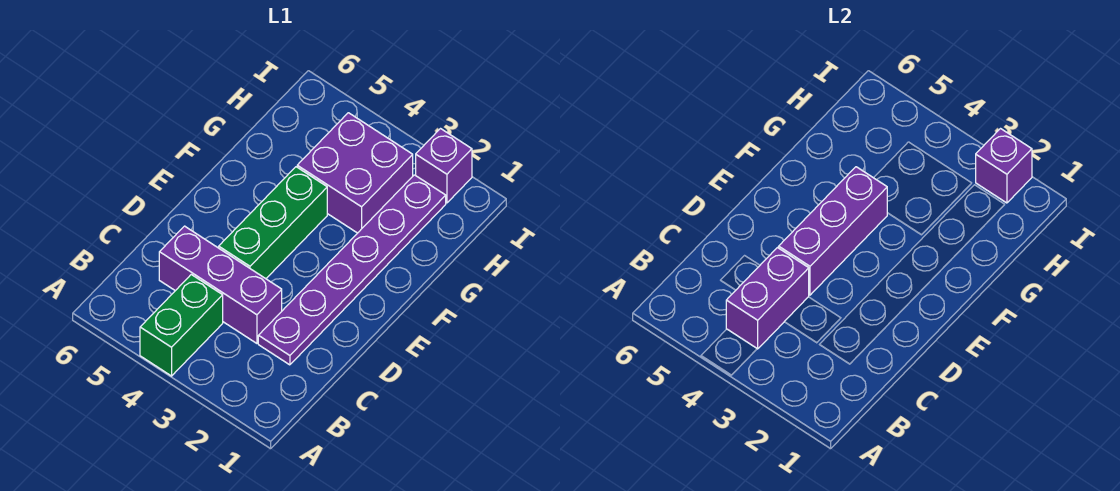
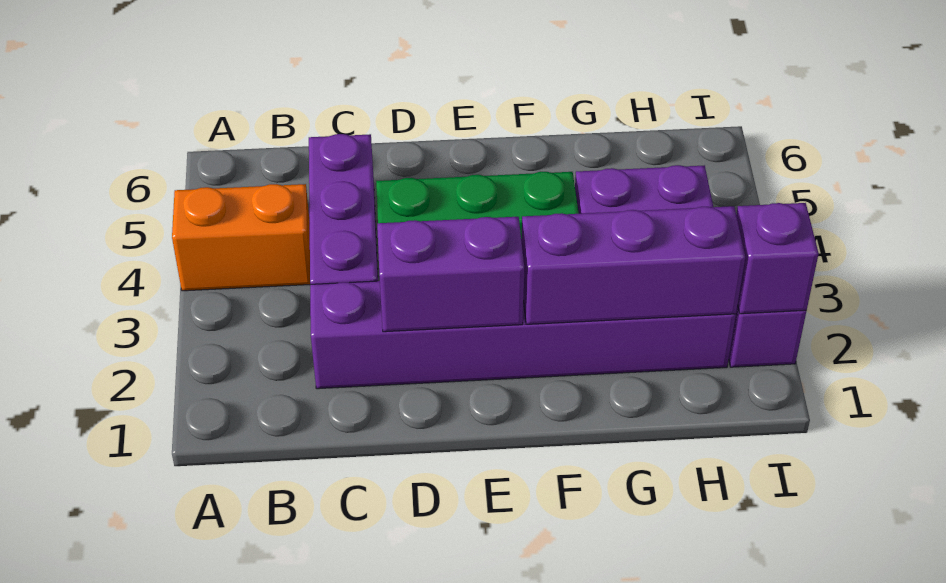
green brick A4:B4 level 1 -> orange brick A4:B4 level 1
purple brick B4:C4 level 2 -> purple brick D2:E2 level 2
purple plate C2:H2 level 1 -> purple brick C2:H2 level 1
purple brick D4:F4 level 2 -> purple brick F2:H2 level 2

